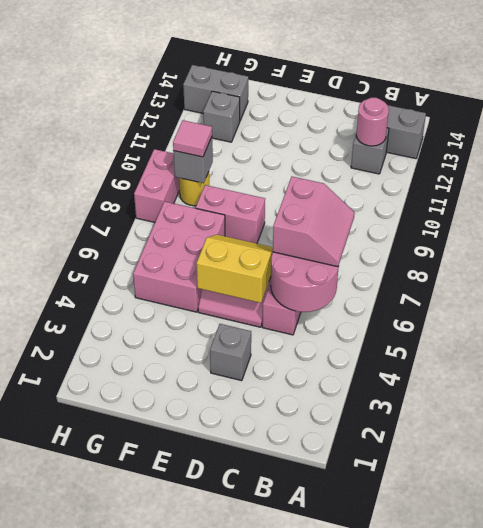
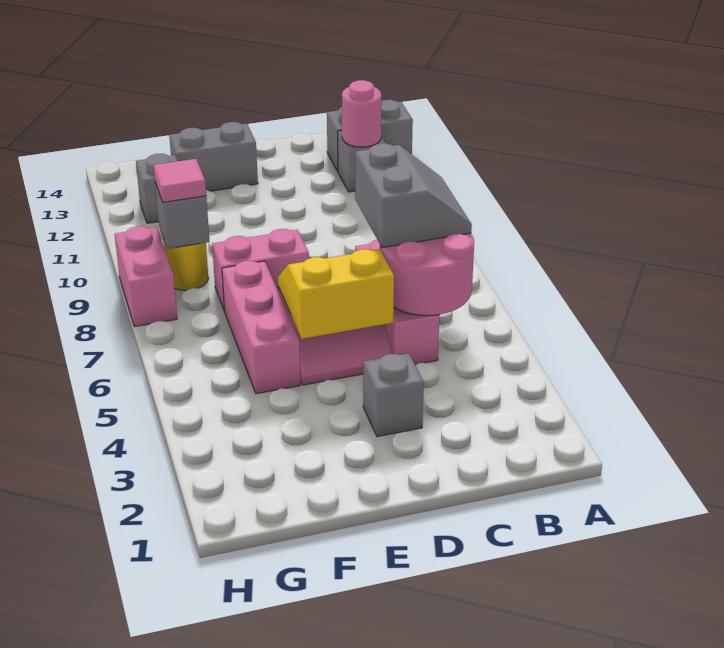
pink slope B6:C7 level 3 top C -> grey slope B6:C7 level 3 top C
pink brick F5:G7 level 1 -> pink brick F5:F7 level 1
grey brick G13:H13 level 1 -> grey brick E13:F13 level 1

